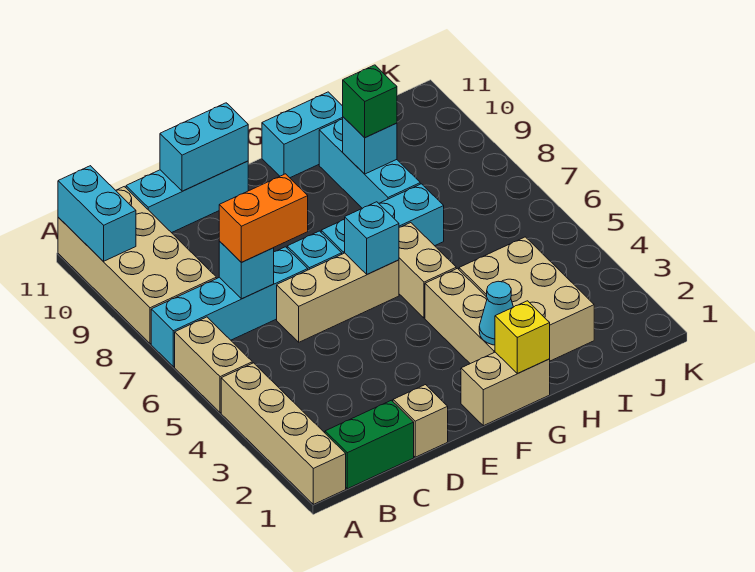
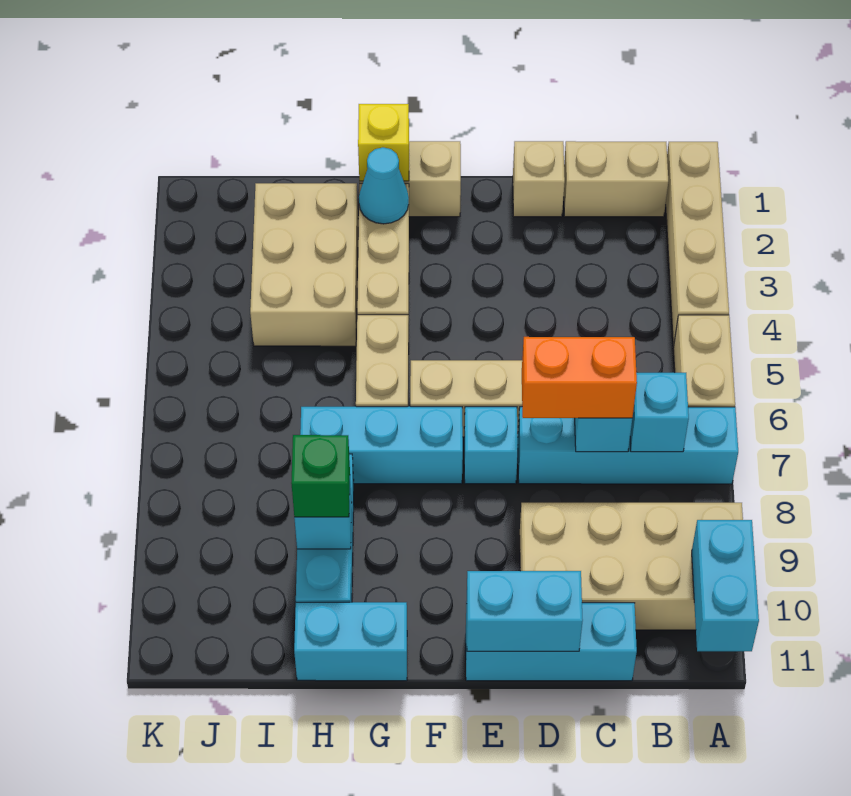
tan brick A8:B11 level 1 -> tan brick A9:D10 level 1
green brick B1:C1 level 1 -> tan brick B1:C1 level 1
cyan brick F6 level 2 -> cyan brick B7 level 2

